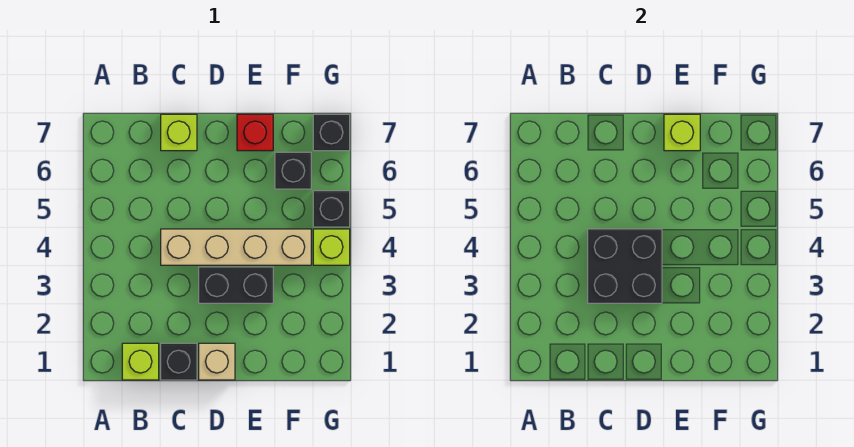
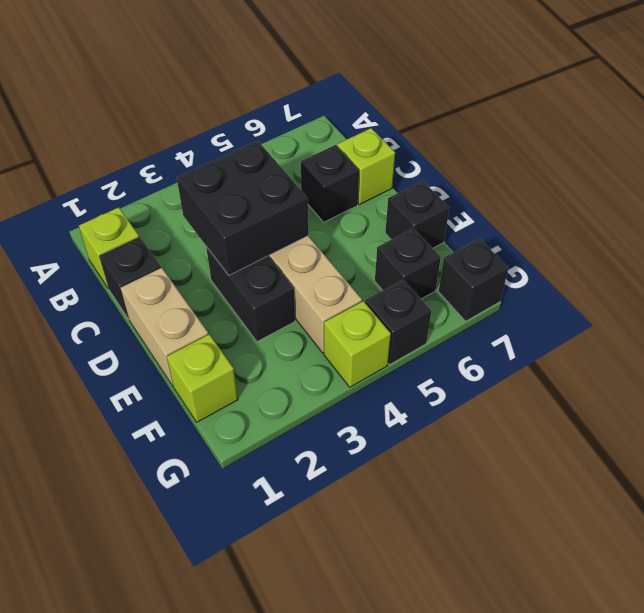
none -> black brick C6 level 1
tan brick D1 level 1 -> tan brick D1:E1 level 1
red brick E7 level 1 -> black brick E7 level 1
lime brick E7 level 2 -> lime brick F1 level 1

